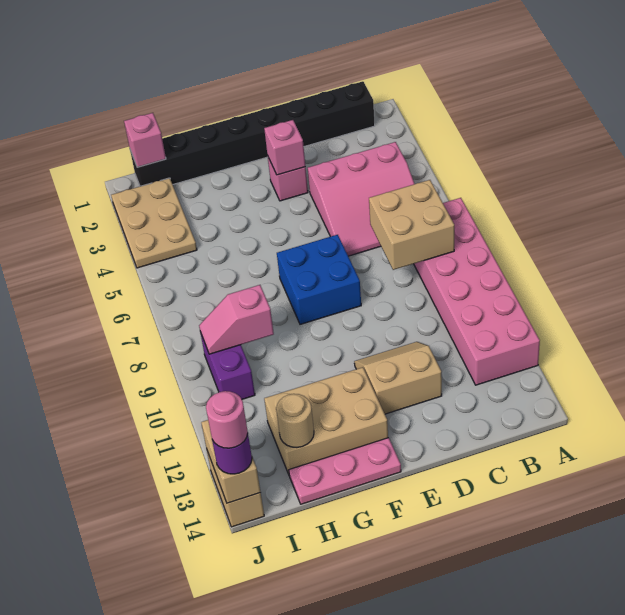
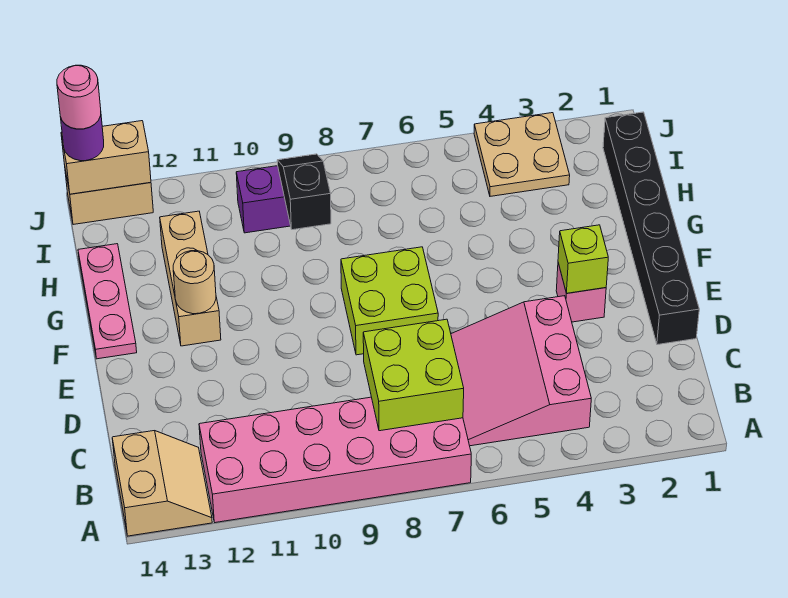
black brick B1:I1 level 1 -> black brick D1:I1 level 1
tan brick B7:C8 level 2 -> lime brick B7:C8 level 2
tan slope D11:E12 level 1 top 12 -> tan slope A13:B14 level 1 top 14
pink brick E3 level 2 -> lime brick E3 level 2
blue brick E7:F8 level 1 -> lime brick E7:F8 level 1
tan brick F12:H13 level 1 -> tan brick F12:H12 level 1
pink slope H9:I9 level 2 top H -> black slope H9:I9 level 2 top H
tan round brick H13 level 2 -> tan round brick F12 level 2
pink brick I1 level 2 -> none
tan plate I2:J4 level 1 -> tan plate I3:J4 level 1

